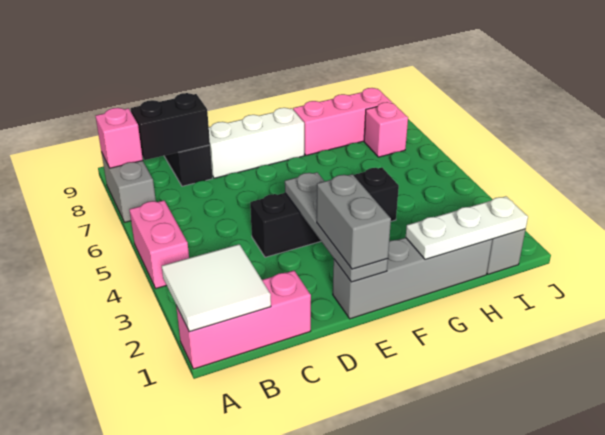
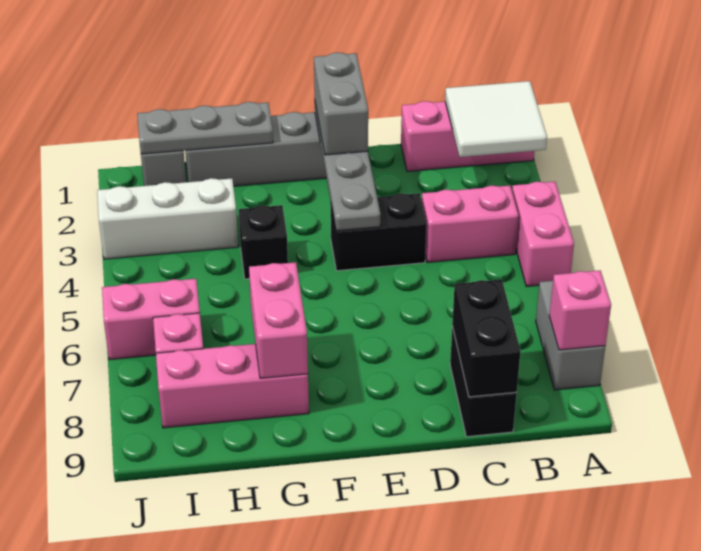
none -> pink brick B4:C4 level 1
black brick B8:C8 level 2 -> black brick C8:C9 level 2
white brick D8:F8 level 1 -> white brick H3:J3 level 1
white plate G1:I1 level 2 -> grey plate G1:I1 level 2
none -> pink brick G7:G8 level 2
none -> pink brick I6:J6 level 1

